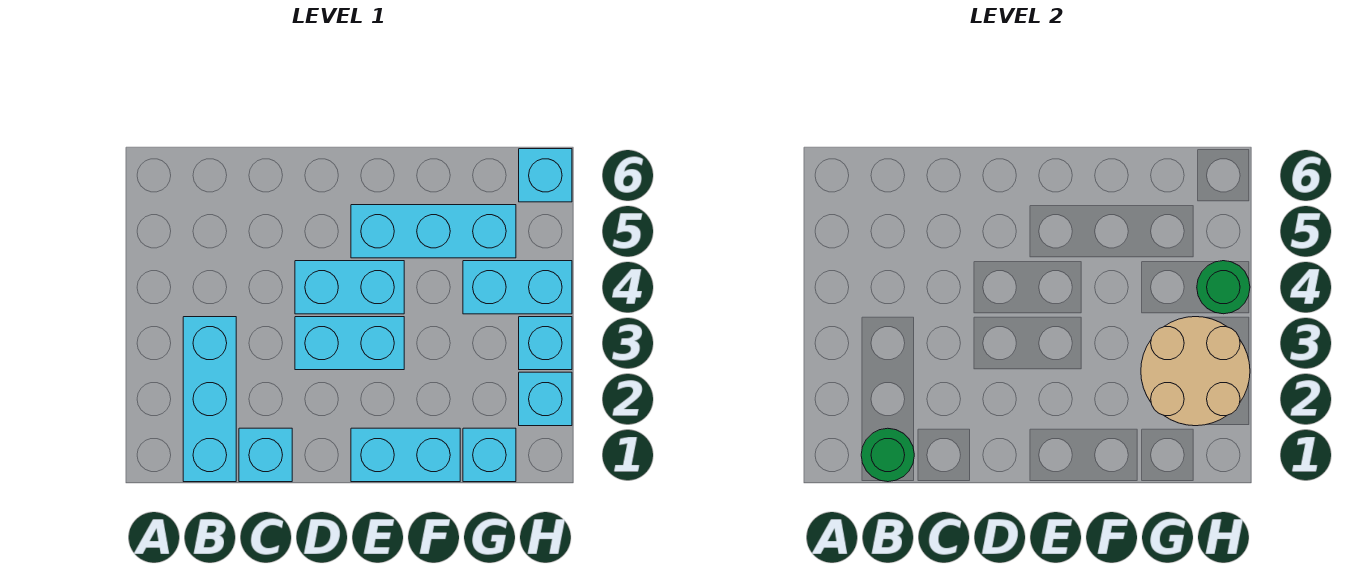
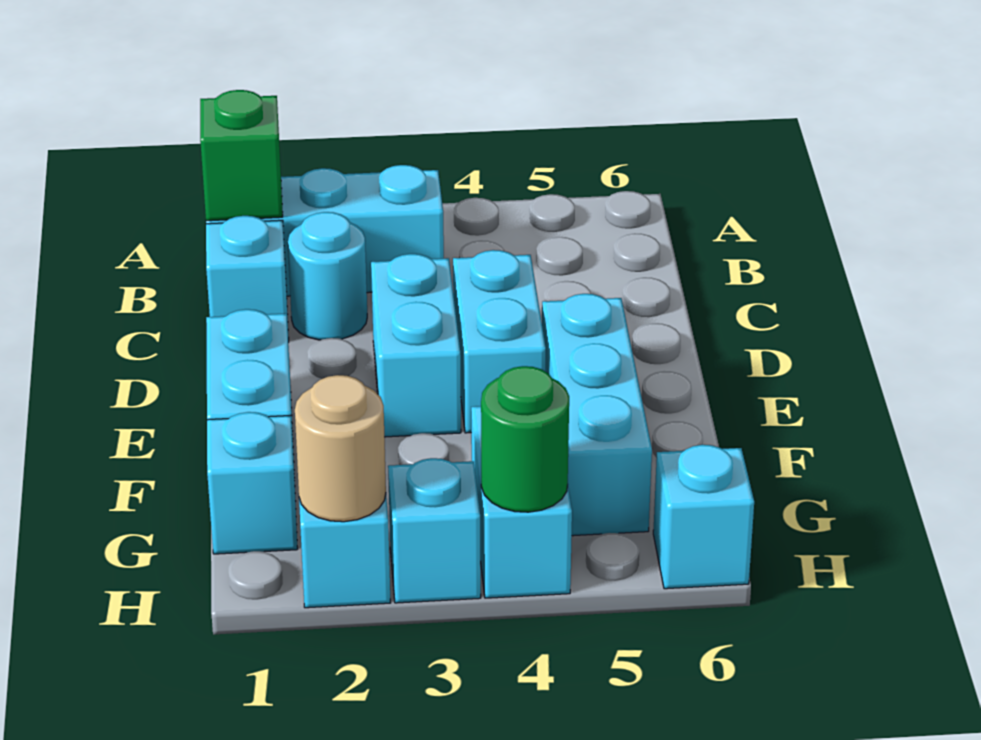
green round brick B1 level 2 -> green brick B1 level 2
none -> cyan round brick C2 level 1
tan round brick G2:H3 level 2 -> tan round brick H2 level 2

